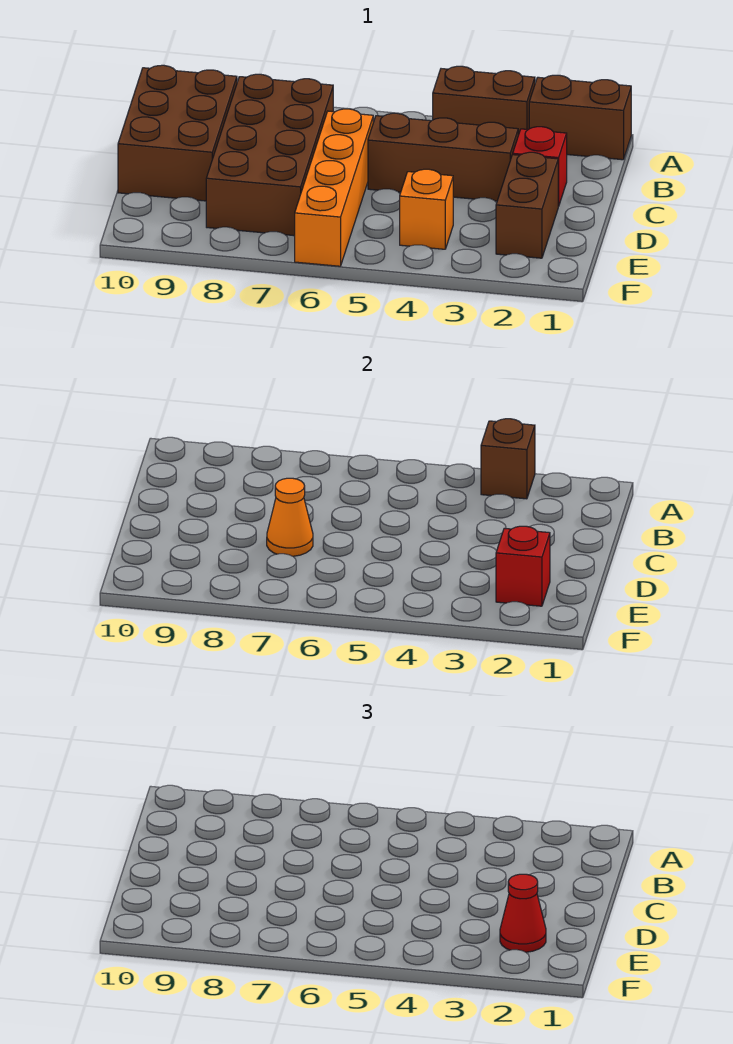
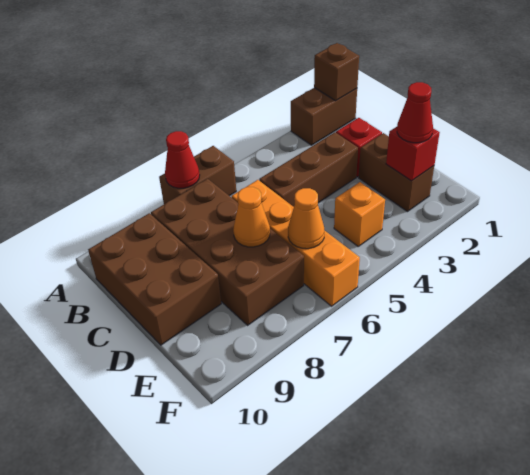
brown brick A3:A4 level 1 -> brown brick A6:A7 level 1
brown brick A3 level 2 -> brown brick A1 level 2
none -> red cone A7 level 2
none -> orange cone E6 level 2

